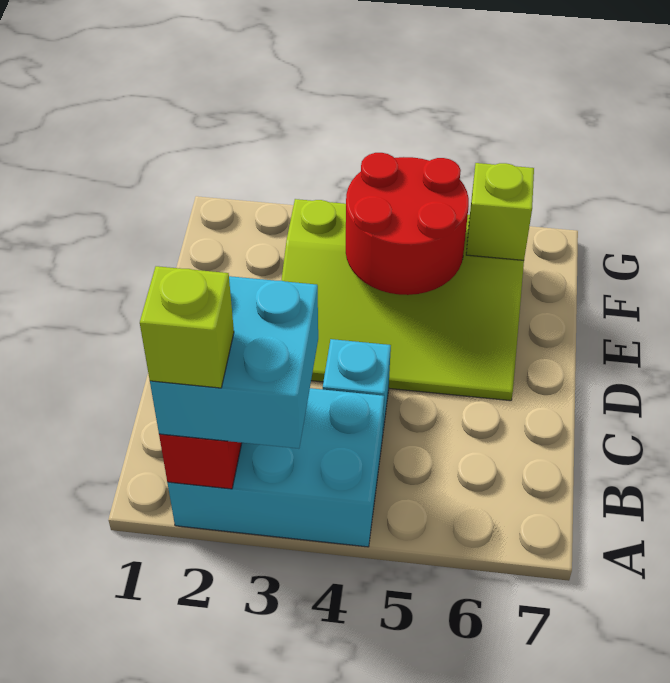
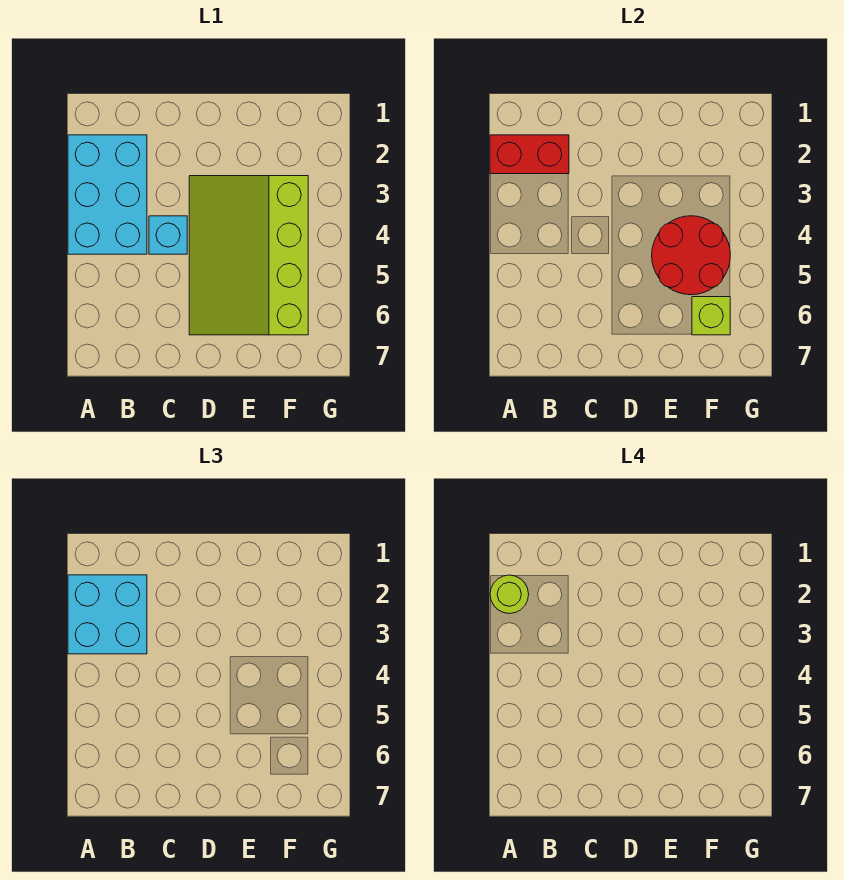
lime brick A2 level 4 -> lime round brick A2 level 4

